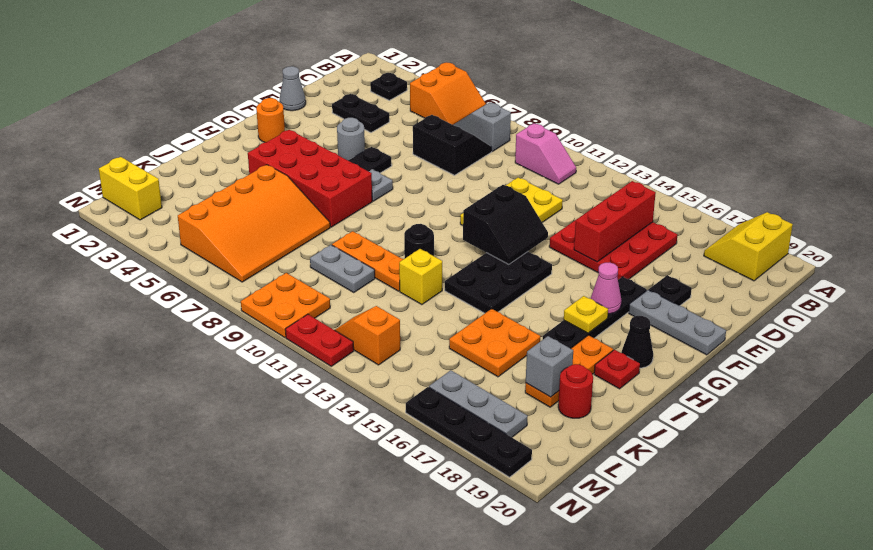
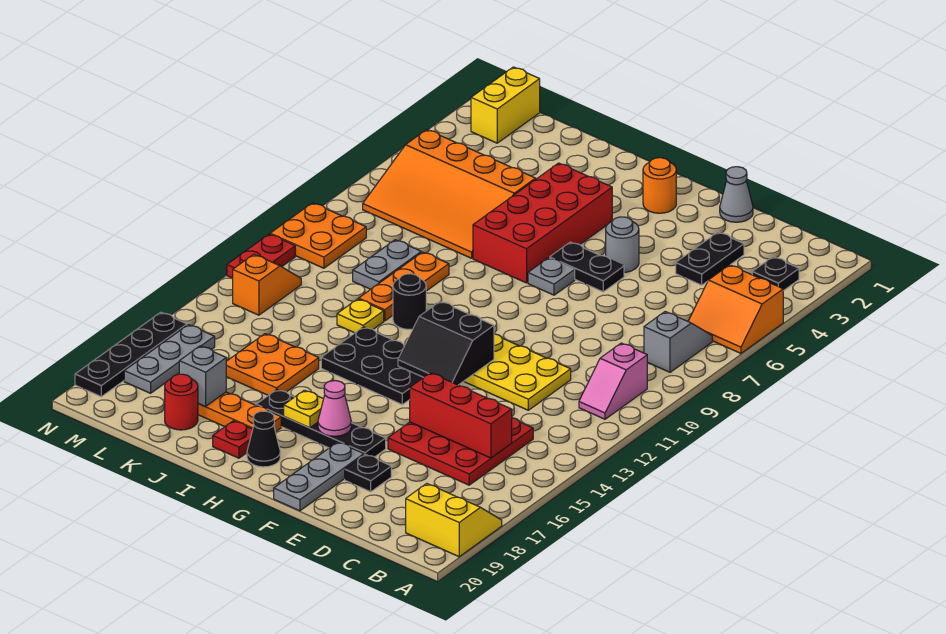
black slope C7:D8 level 1 top D -> none
yellow brick J12 level 1 -> yellow plate J12 level 1

